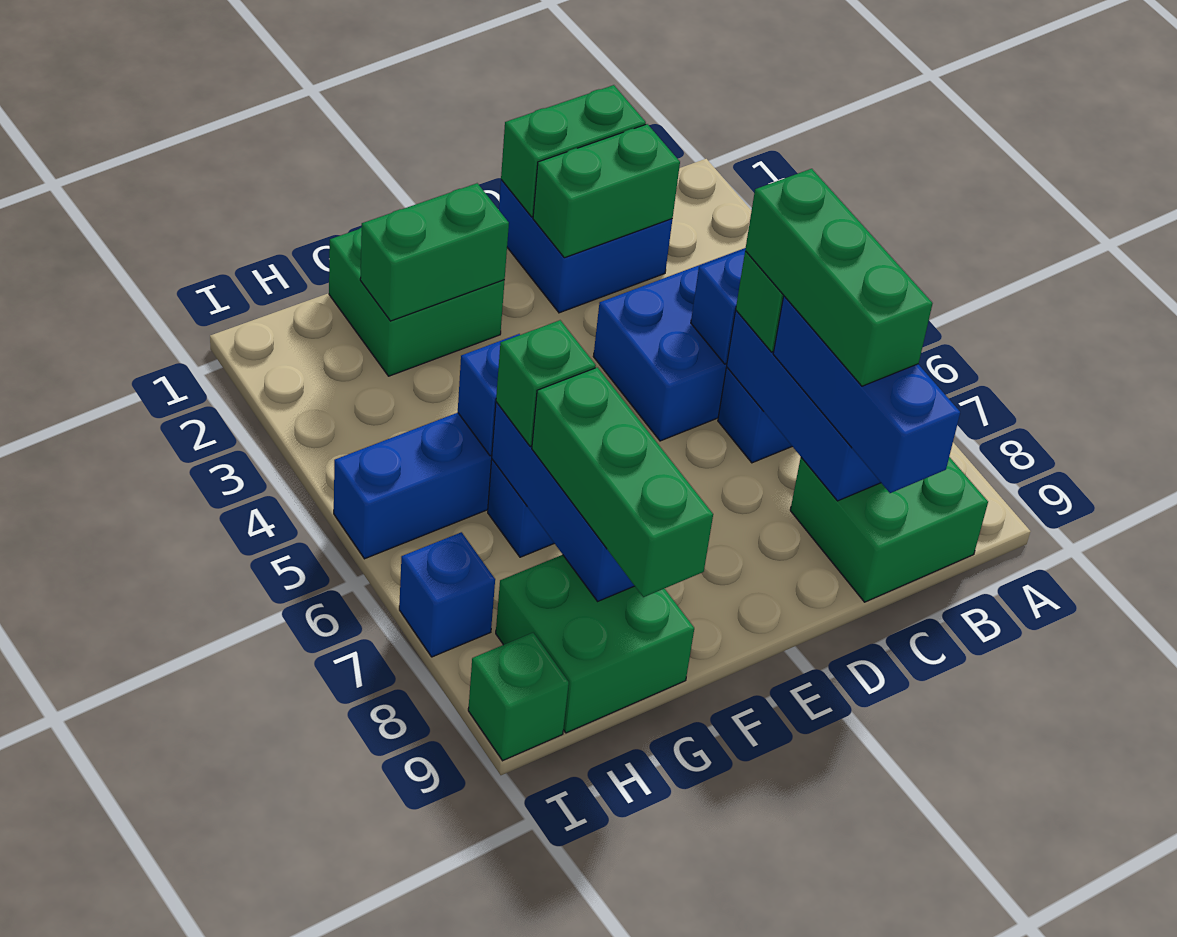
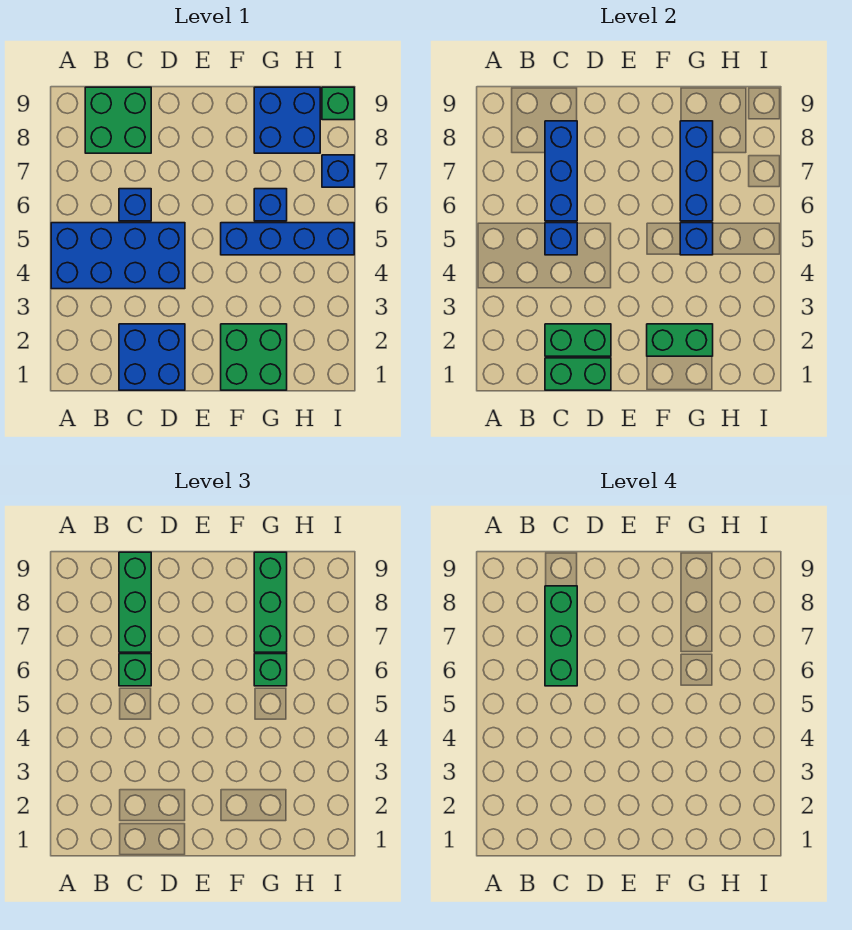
blue brick C7:C9 level 3 -> green brick C7:C9 level 3
green brick G8:H9 level 1 -> blue brick G8:H9 level 1

